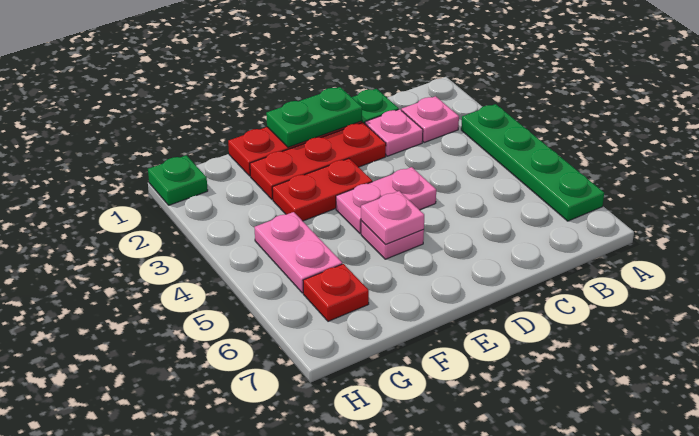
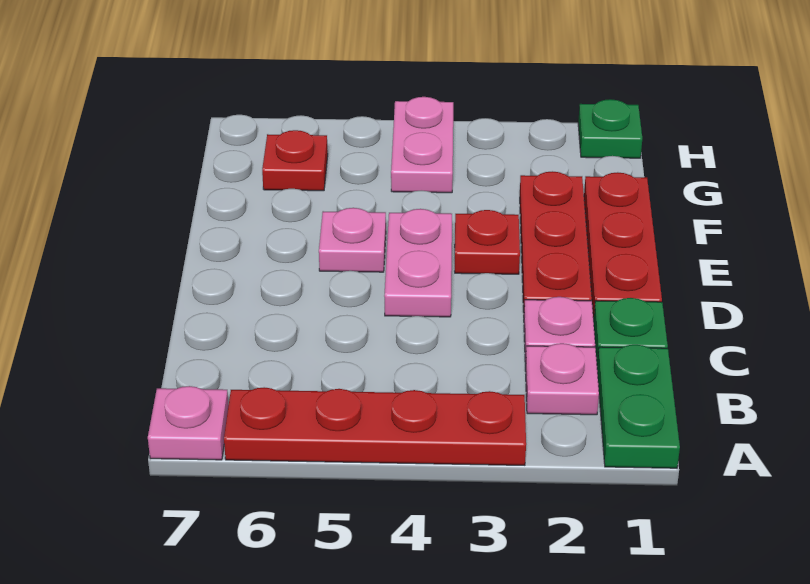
green plate A3:A6 level 1 -> red plate A3:A6 level 1
green plate D1:E1 level 2 -> green plate A1:B1 level 1
red plate E3:F3 level 1 -> red plate E3 level 1
pink plate E5 level 2 -> pink plate A7 level 1
pink plate G4:G5 level 1 -> pink plate G4:H4 level 1

